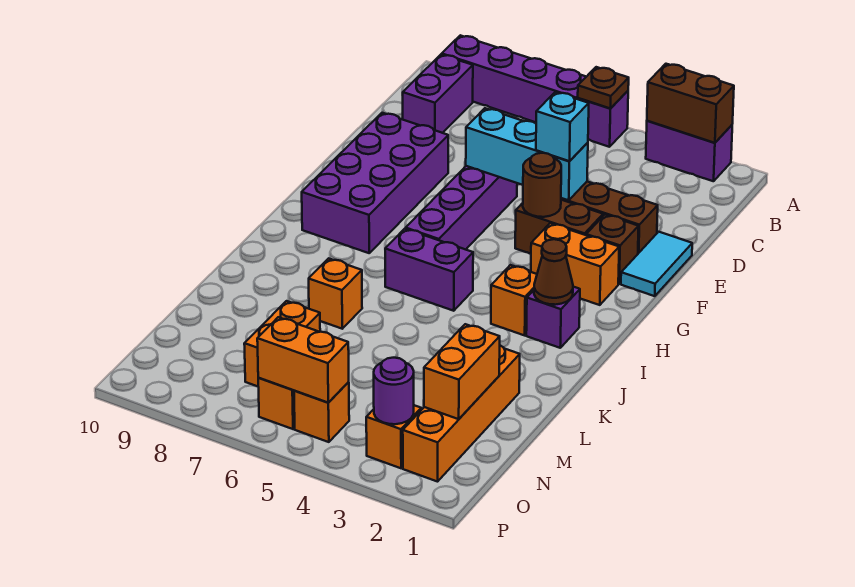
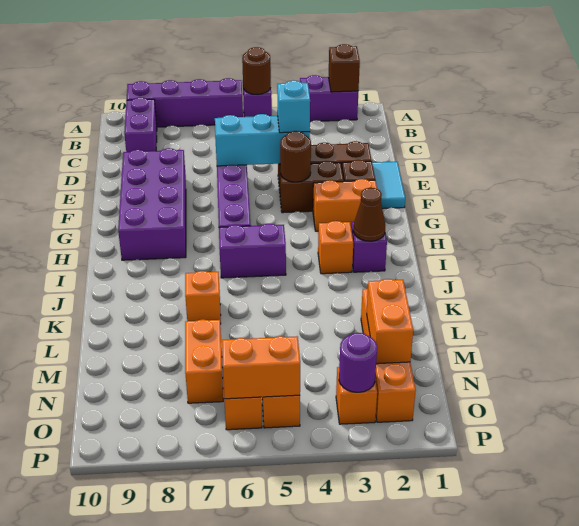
brown brick A2:A3 level 2 -> brown brick A2 level 2
brown plate A5 level 2 -> brown round brick A5 level 2

